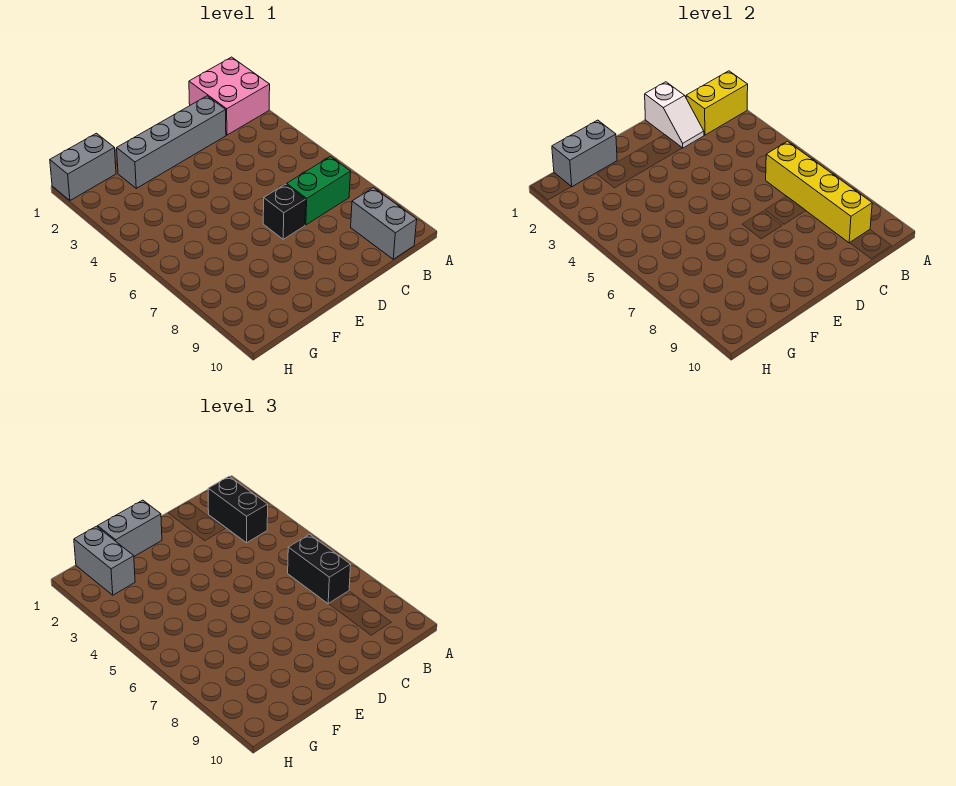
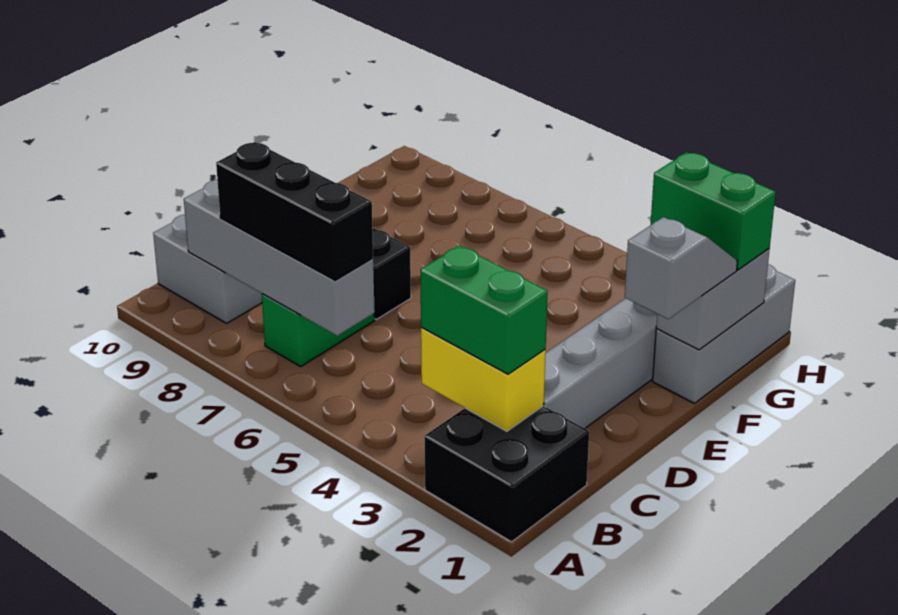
pink brick A1:B2 level 1 -> black brick A1:B2 level 1
yellow brick A2:B2 level 2 -> yellow brick B2:B3 level 2
black brick B2:B3 level 3 -> green brick B2:B3 level 3
yellow brick B6:B9 level 2 -> grey brick B6:B9 level 2
black brick B6:B7 level 3 -> black brick B6:B8 level 3
white slope C1:C2 level 2 top 1 -> none
grey brick E1:F1 level 3 -> grey slope E1:F1 level 3 top E
grey brick G1:H1 level 1 -> grey brick F1:H1 level 1
grey brick G1:G2 level 3 -> green brick G1:G2 level 3

